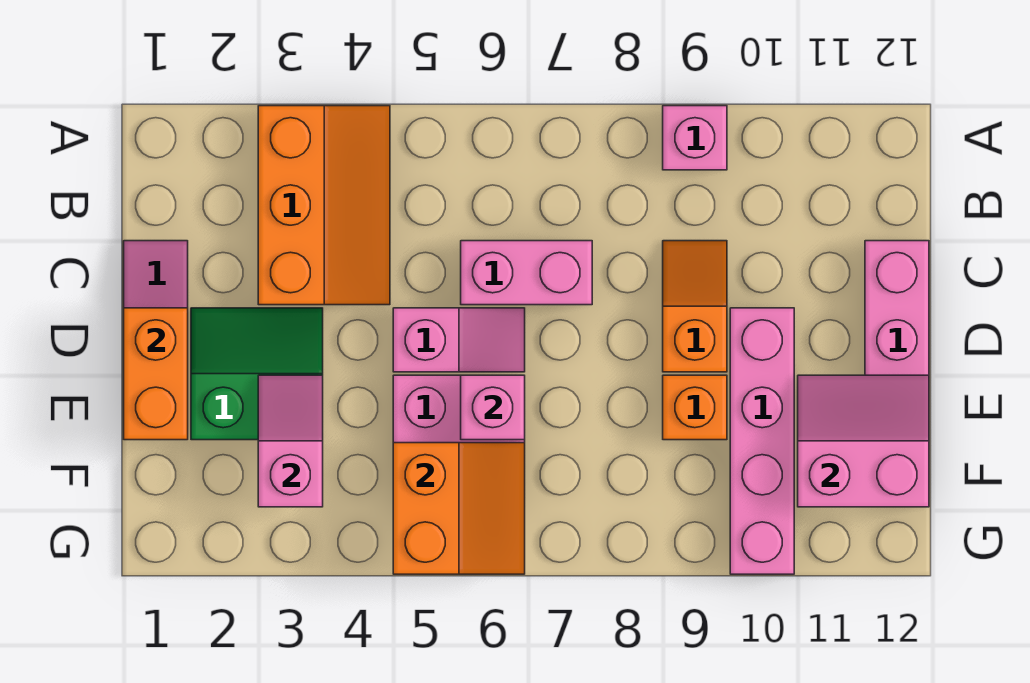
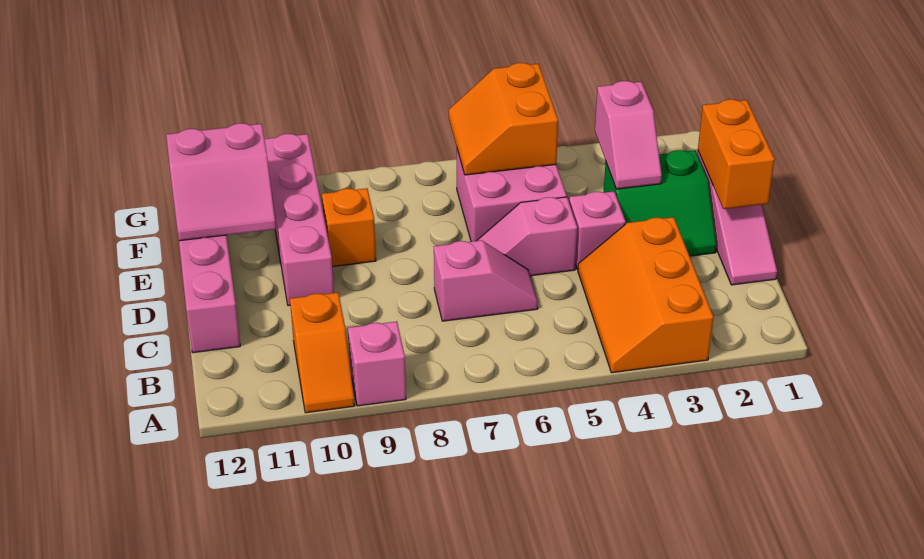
pink brick C6:C7 level 1 -> pink slope C6:C7 level 1 top 7
orange slope C9:D9 level 1 top D -> orange slope A10:B10 level 1 top B
pink brick E6 level 2 -> pink brick D4 level 1

